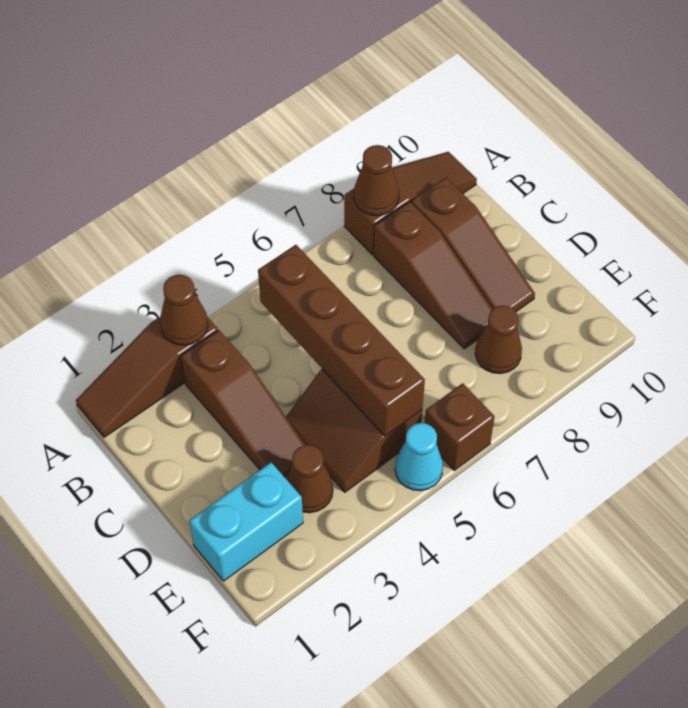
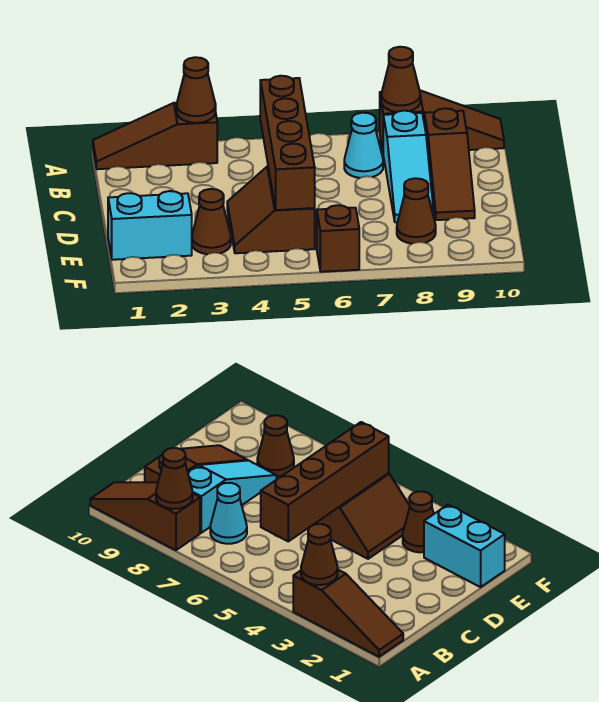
brown slope B3:D3 level 1 top B -> none
brown slope B8:D8 level 1 top B -> cyan slope B8:D8 level 1 top B
cyan cone F5 level 1 -> cyan cone B7 level 1

